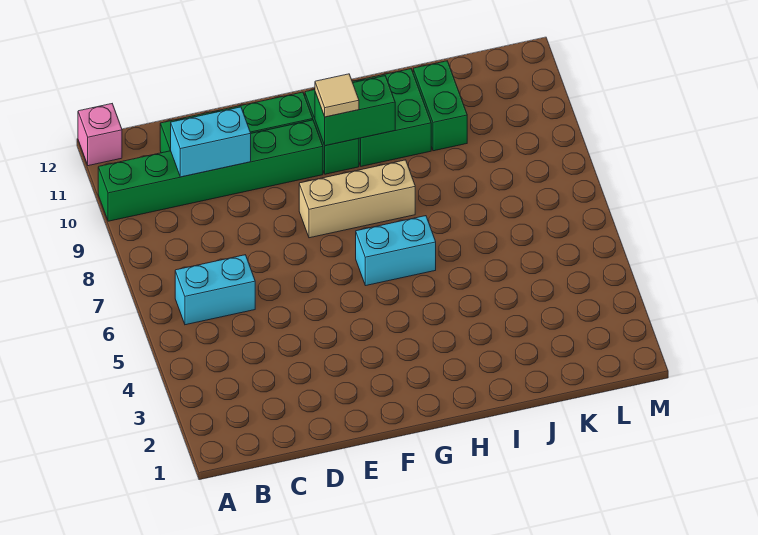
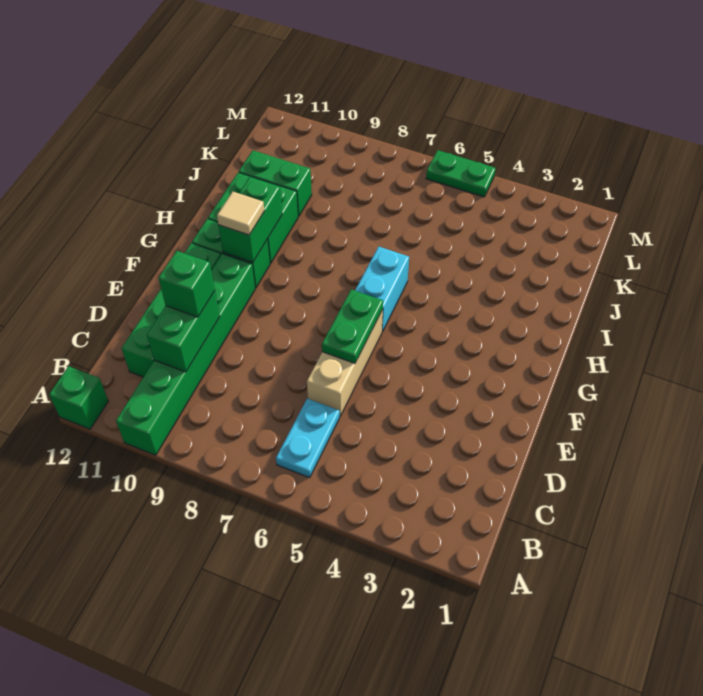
pink brick A12 level 1 -> green brick A12 level 1
cyan brick B6:C6 level 1 -> cyan plate B6:C6 level 1
cyan brick C10:D10 level 2 -> green brick C10:D10 level 2
none -> green brick D10 level 3
none -> green plate E6:F6 level 2
tan brick F8:H8 level 1 -> tan brick D6:F6 level 1
none -> green plate M5:M6 level 1

